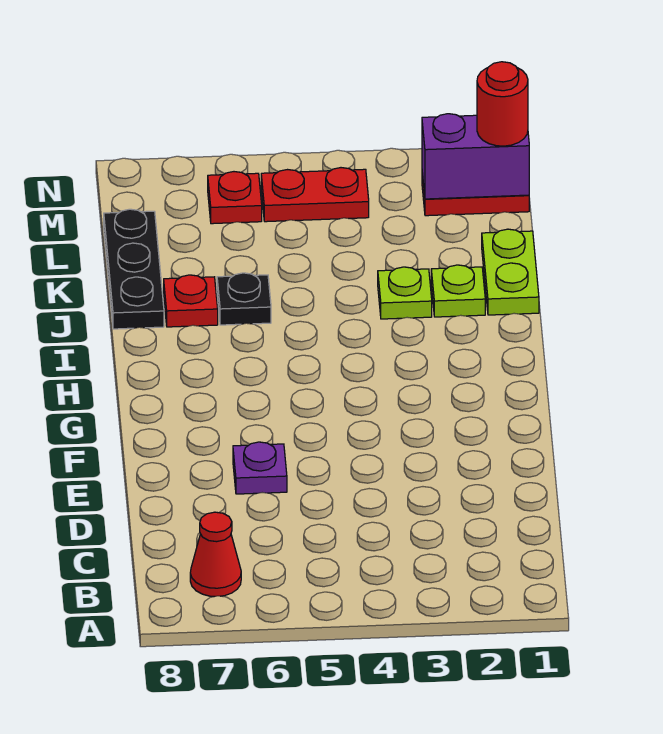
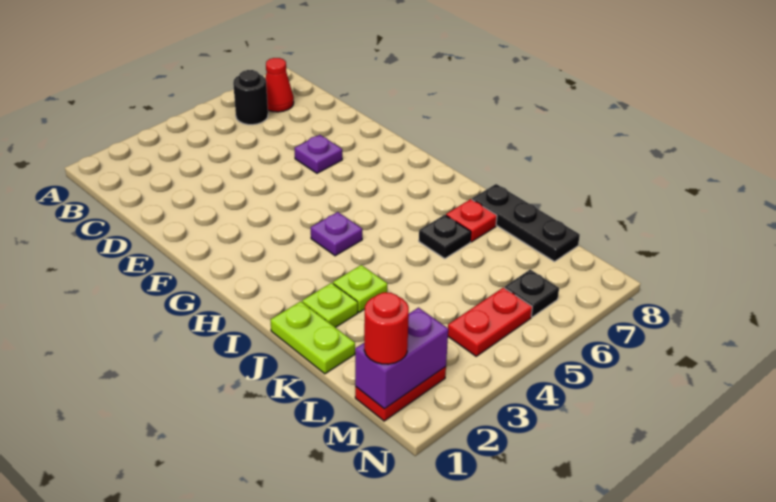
none -> black round brick B6 level 1
none -> purple plate H4 level 1
red plate M6 level 1 -> black plate M6 level 1

